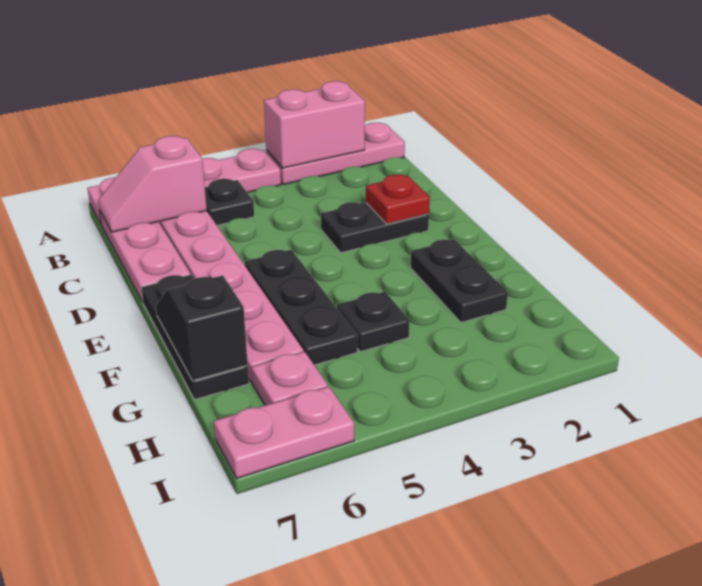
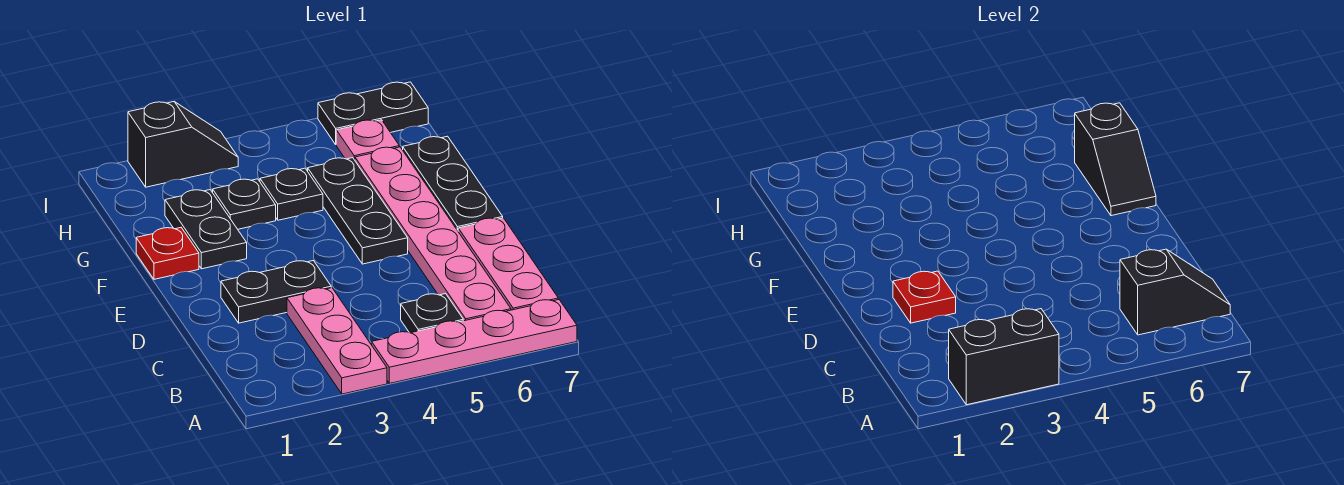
pink plate A1:A3 level 1 -> pink plate A3:C3 level 1
pink brick A2:A3 level 2 -> black brick A2:A3 level 2
pink slope B6:B7 level 2 top 6 -> black slope B6:B7 level 2 top 6
none -> red plate F1 level 1
none -> black plate G3 level 1
none -> black slope I2:I3 level 1 top 2
pink plate I6:I7 level 1 -> black plate I6:I7 level 1

